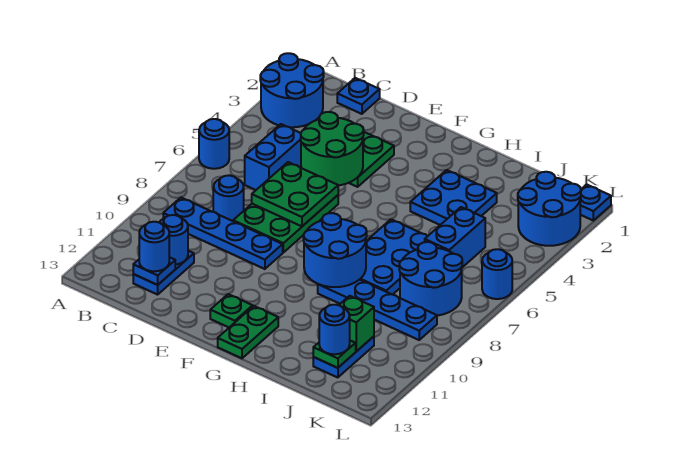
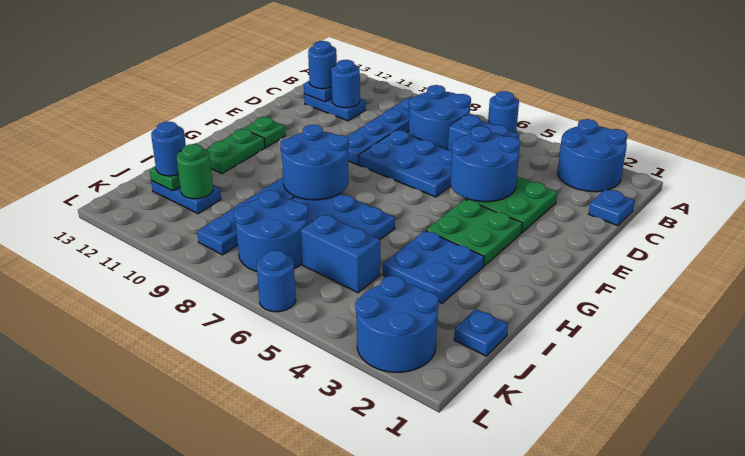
blue round brick C8 level 1 -> blue round brick B7:C8 level 1
green round brick D4:E5 level 2 -> blue round brick D4:E5 level 2
green plate D6:E8 level 1 -> blue plate D6:E8 level 1
green plate D6:E7 level 2 -> green plate F3:G4 level 1
green plate G12:G13 level 1 -> green plate G12:H12 level 1
green brick J11 level 2 -> green round brick J11 level 2
blue plate L1 level 1 -> blue plate J1 level 1

